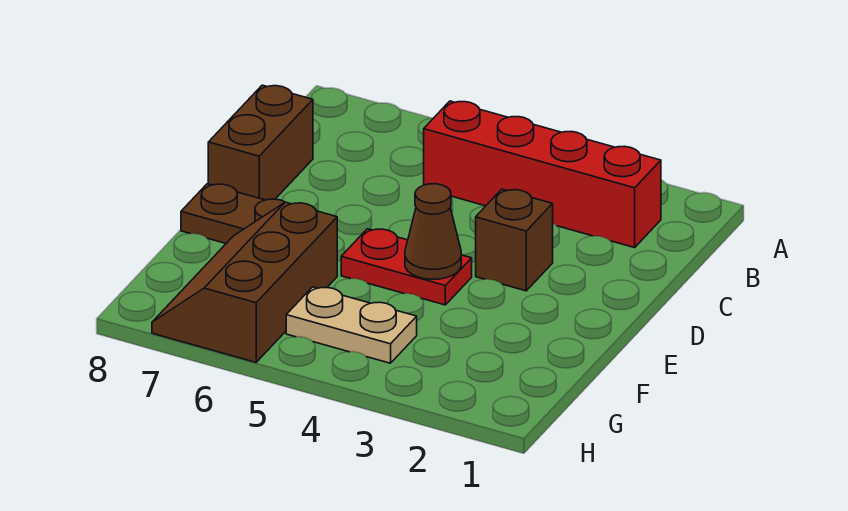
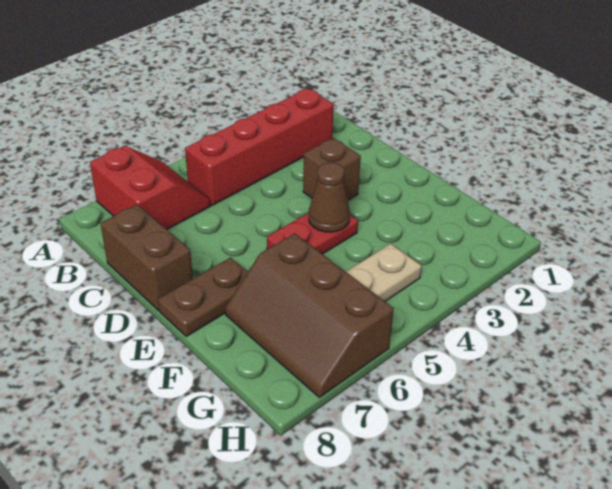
none -> red slope A6:B7 level 1 top 7

